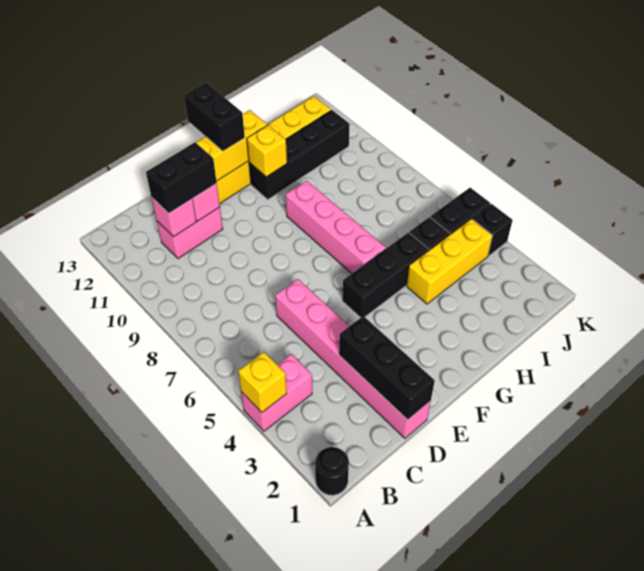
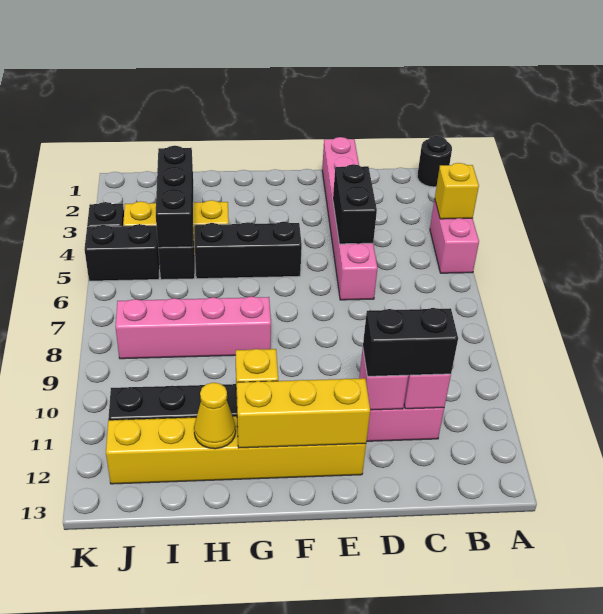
pink brick A4:B4 level 1 -> pink brick A4:A5 level 1
black brick D1:D3 level 2 -> black brick I3:I5 level 2
black brick F12:F13 level 3 -> black brick D4:D5 level 2
pink brick G6:G9 level 1 -> pink brick G8:J8 level 1
none -> yellow cone H12 level 2

